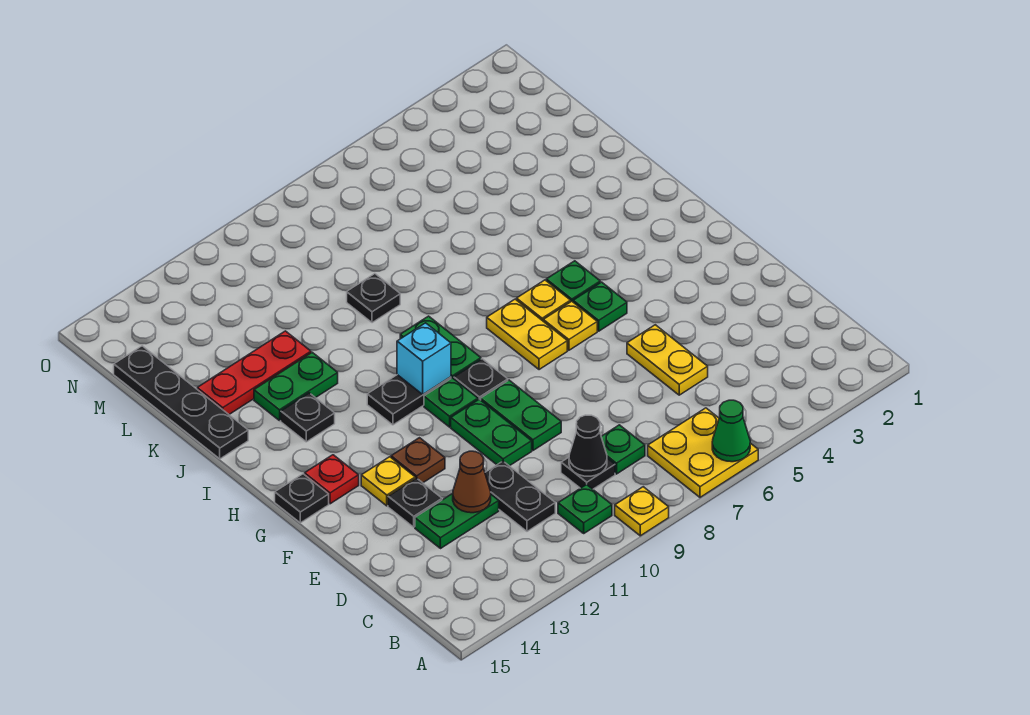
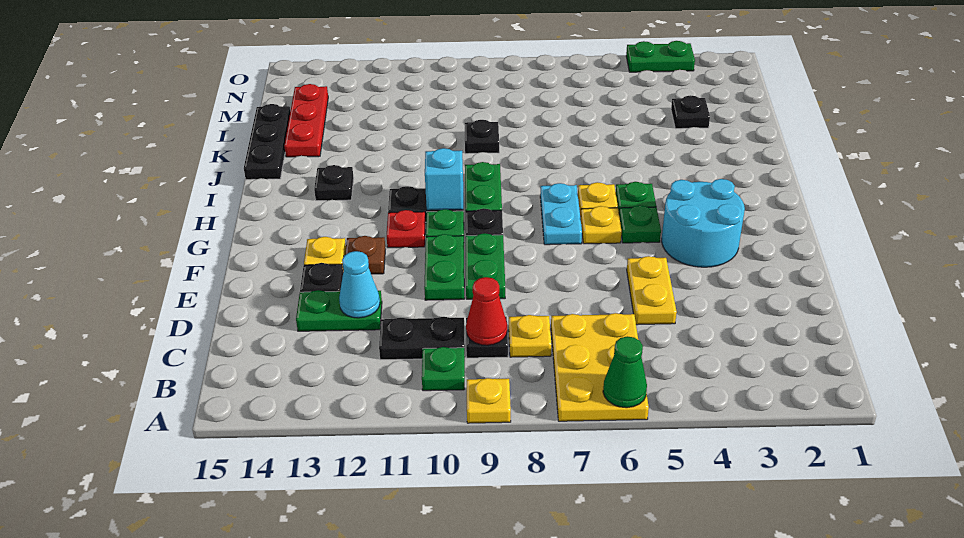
yellow plate A6:B7 level 1 -> yellow plate A6:C7 level 1
green plate C8 level 1 -> yellow plate C8 level 1
black cone C9 level 2 -> red cone C9 level 2
black plate C11:D11 level 1 -> black plate C10:C11 level 1
brown cone D12 level 2 -> cyan cone D12 level 2
none -> cyan round brick F3:G4 level 1
yellow plate G7:H7 level 1 -> cyan plate G7:H7 level 1
red plate G14 level 1 -> red plate G11 level 1
black plate G15 level 1 -> black plate L3 level 1
green plate J12:J13 level 1 -> green plate O3:O4 level 1
black plate J15:M15 level 1 -> black plate J15:L15 level 1
red plate K12:K14 level 1 -> red plate K14:M14 level 1

